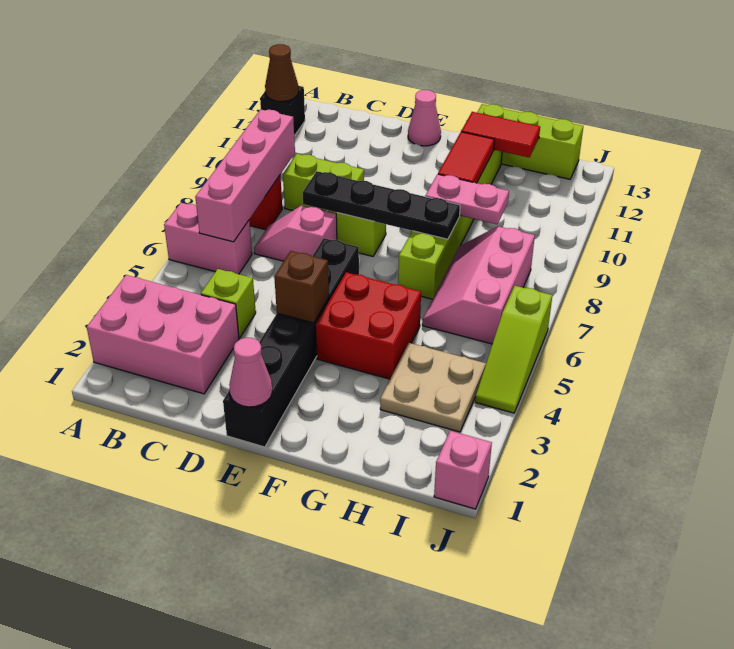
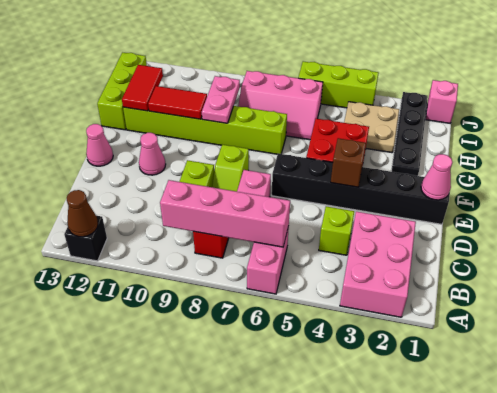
black plate D8:G8 level 2 -> black plate G2:J2 level 1
none -> pink cone E11 level 1
lime slope J4:J6 level 1 top 6 -> lime brick J4:J6 level 1

